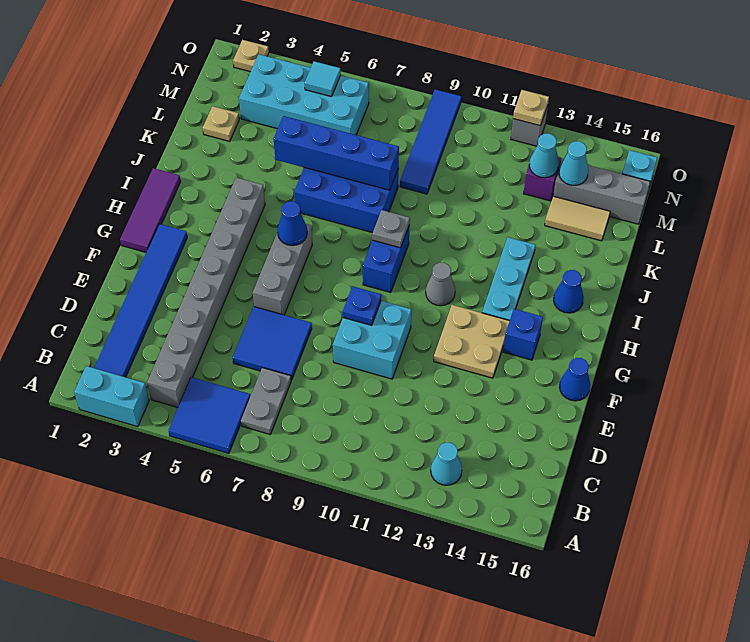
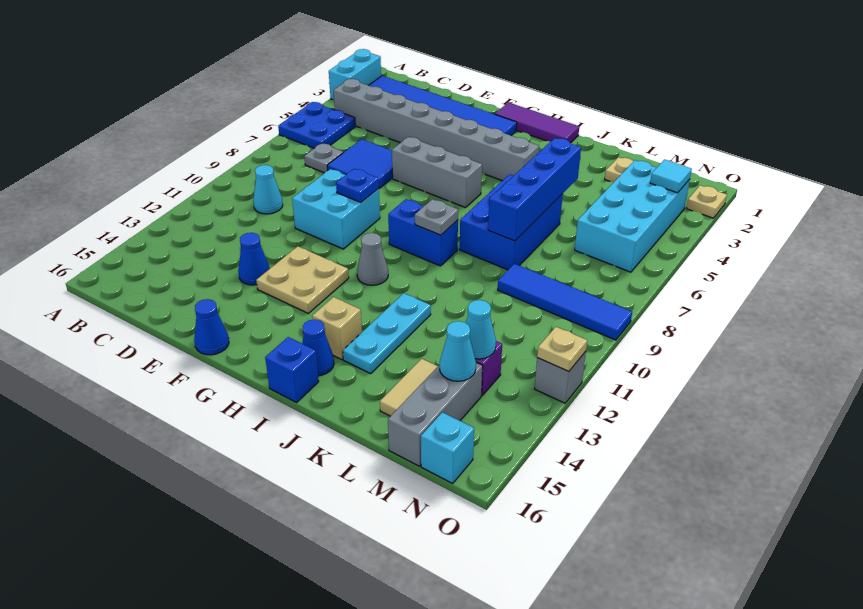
blue tile A5:B6 level 1 -> blue plate A5:B6 level 1
grey plate B7:C7 level 1 -> grey plate C7 level 1
cyan cone B13 level 1 -> cyan cone C10 level 1
blue brick G14 level 1 -> blue brick I16 level 1
blue cone H6 level 2 -> blue cone E13 level 1
cyan plate H13:J13 level 1 -> cyan plate J12:J14 level 1
none -> tan brick I14 level 1
cyan tile N5 level 2 -> cyan tile N3 level 2

